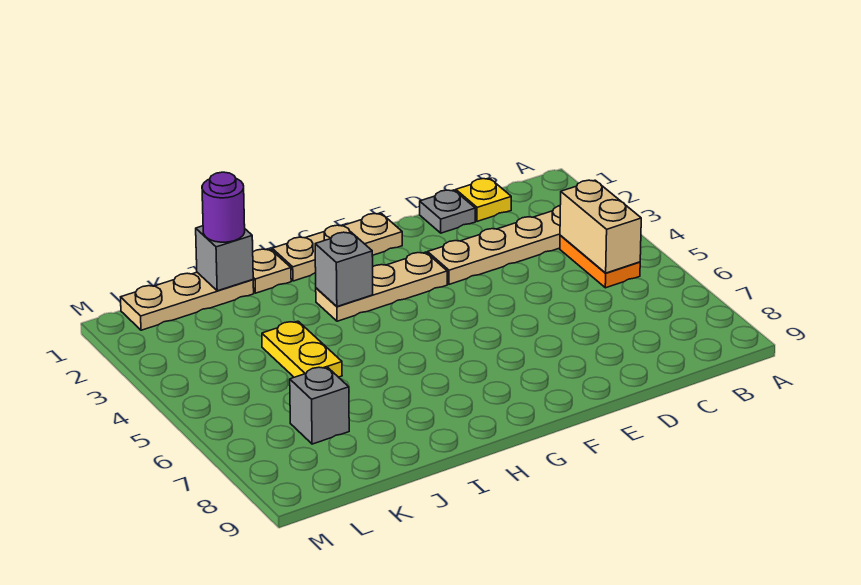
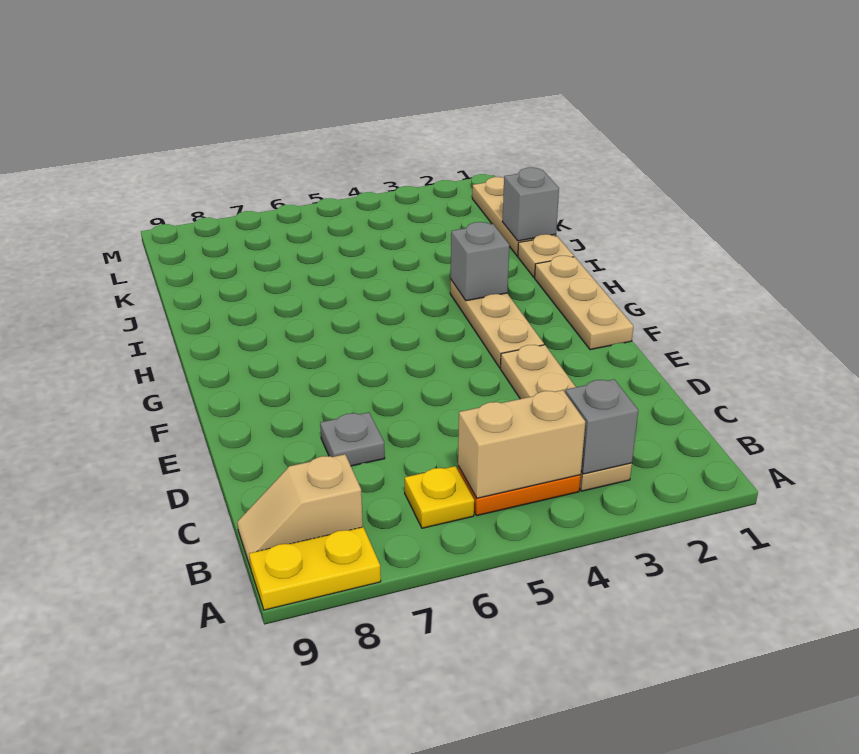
none -> tan slope B8:B9 level 1 top 8
yellow plate C1 level 1 -> yellow plate B6 level 1
grey plate D1 level 1 -> grey plate D7 level 1
purple round brick J1 level 3 -> none
yellow plate J4:J5 level 1 -> yellow plate A8:A9 level 1
grey brick K7 level 1 -> grey brick B3 level 2

